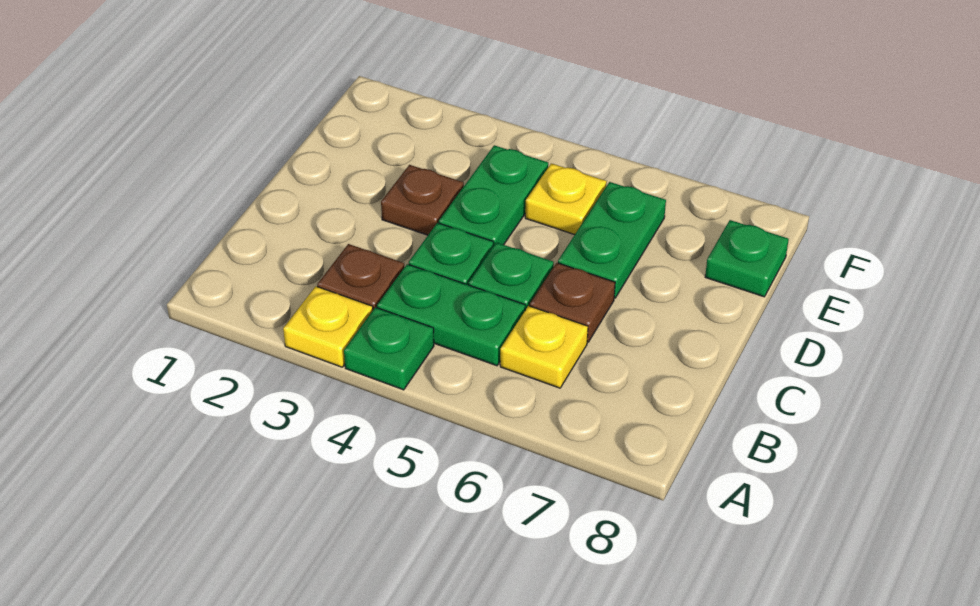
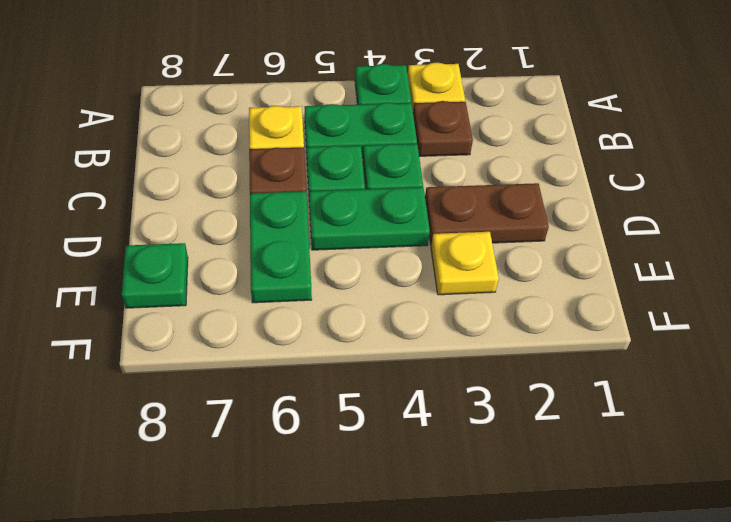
brown plate D3 level 1 -> brown plate D2:D3 level 1
green plate D4:E4 level 1 -> green plate D4:D5 level 1
yellow plate E5 level 1 -> yellow plate E3 level 1

